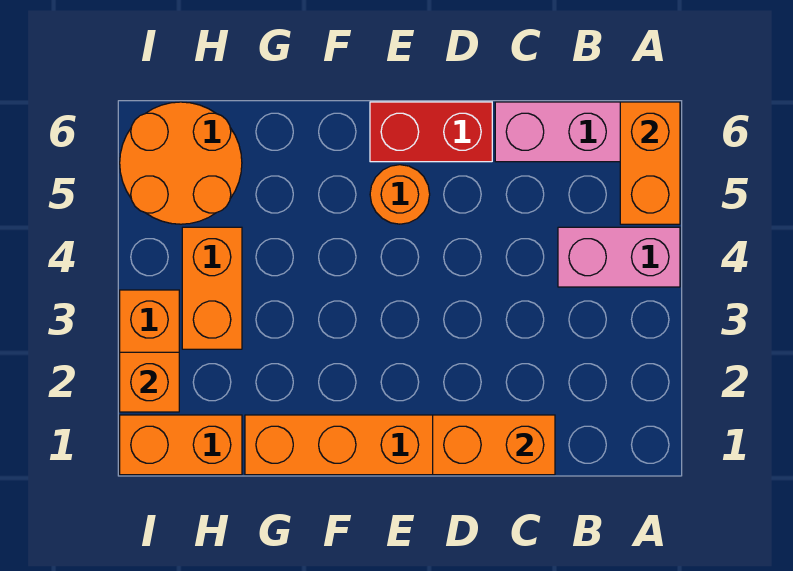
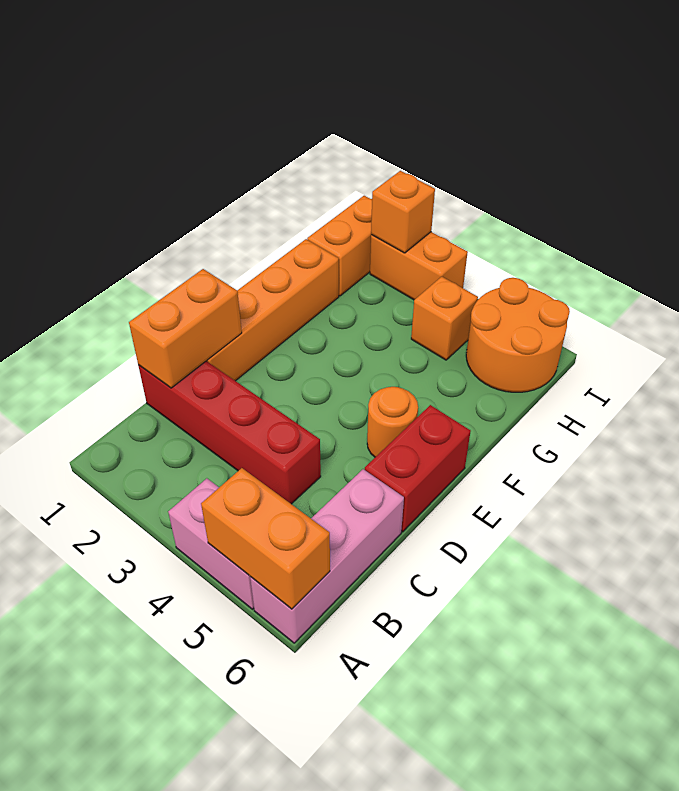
pink brick A4:B4 level 1 -> pink brick A4:A5 level 1
none -> red brick C1:C4 level 1
orange brick H3:H4 level 1 -> orange brick H4 level 1

